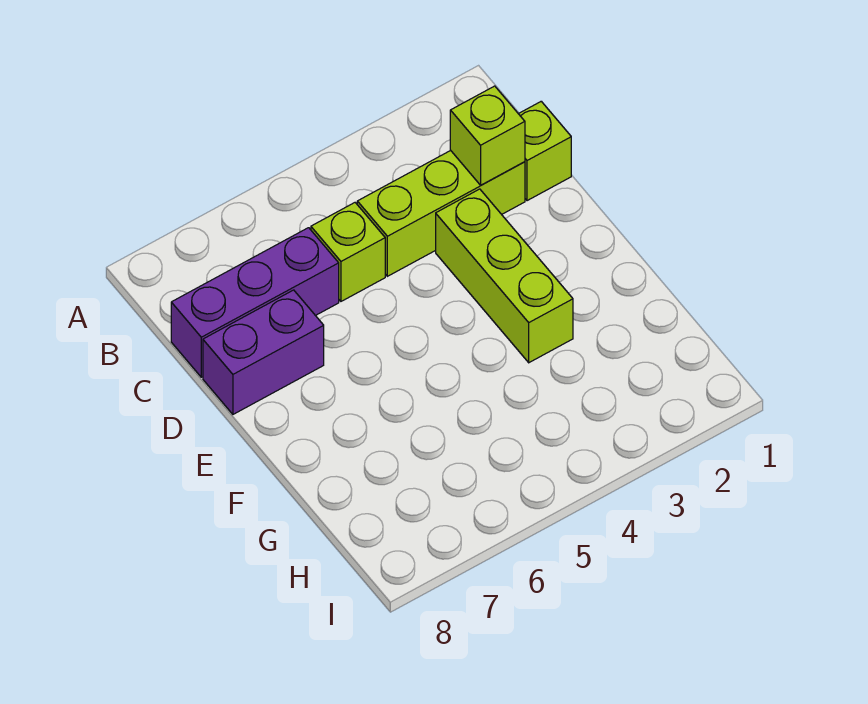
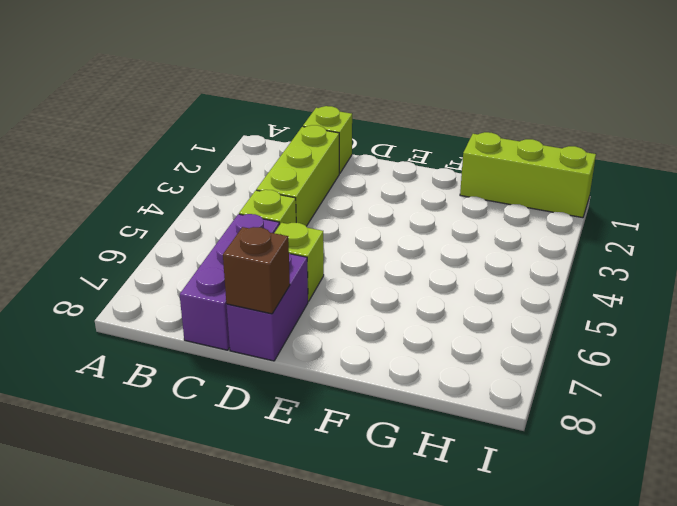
lime brick C2 level 2 -> lime brick D6 level 1
lime brick D3:F3 level 1 -> lime brick G1:I1 level 1
none -> brown brick D8 level 2

